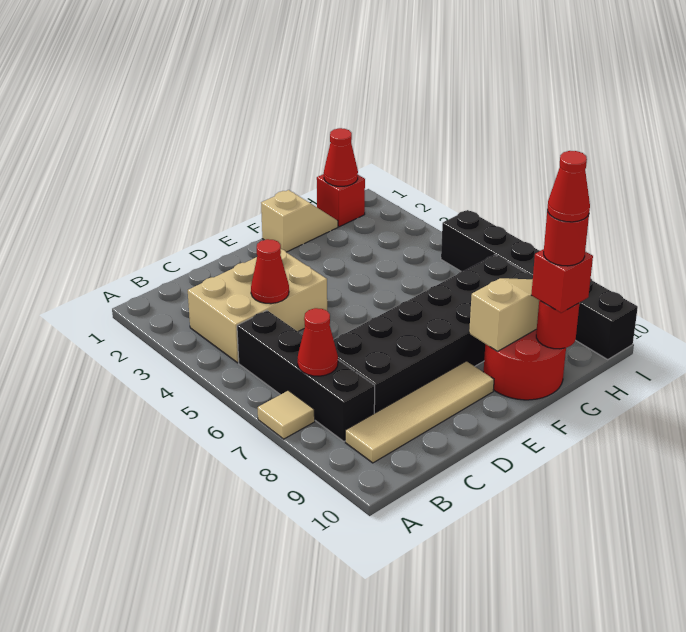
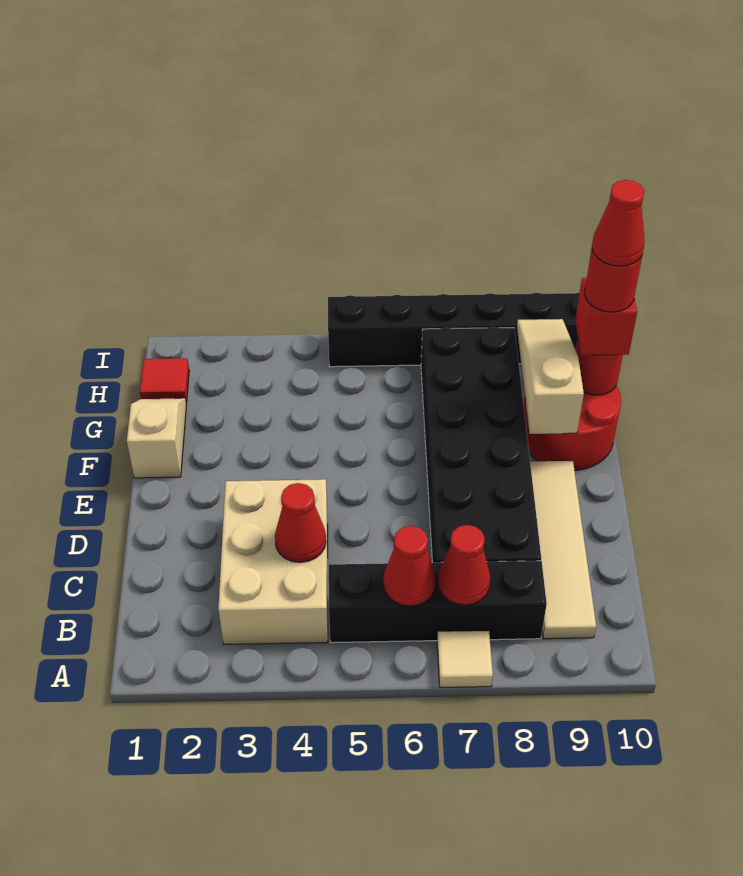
red brick H1 level 1 -> red tile H1 level 1
red cone H1 level 2 -> red cone B6 level 2

